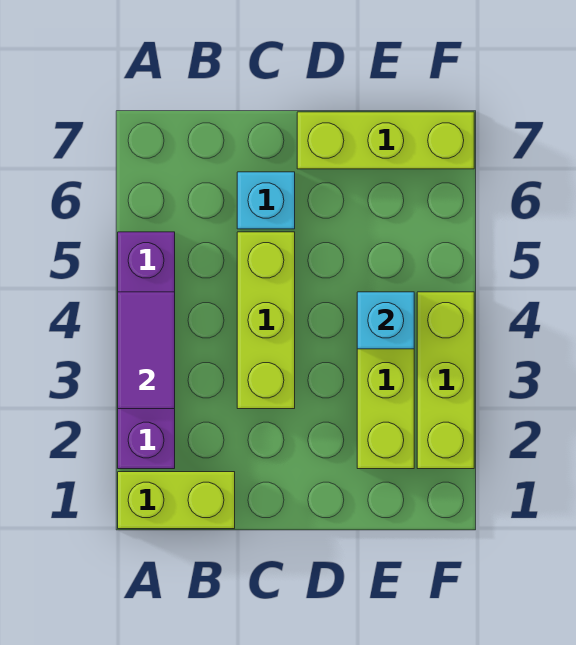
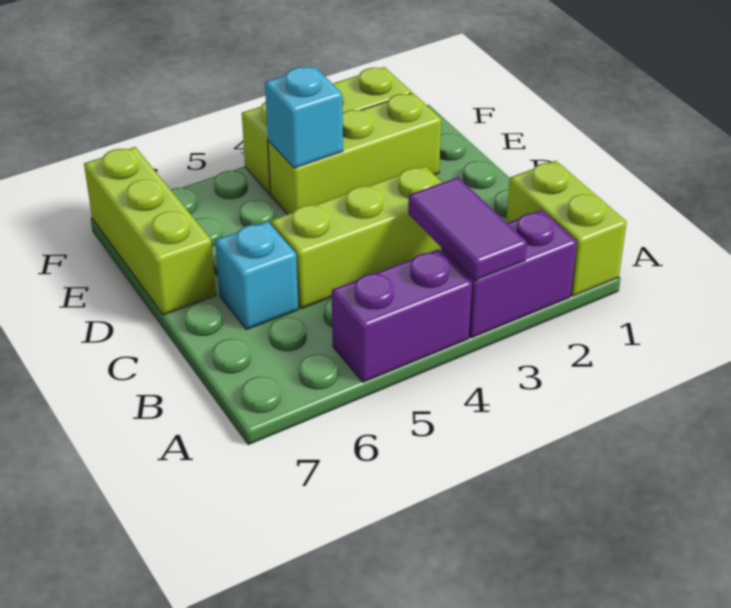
purple tile A3:A4 level 2 -> purple tile A3:B3 level 2

